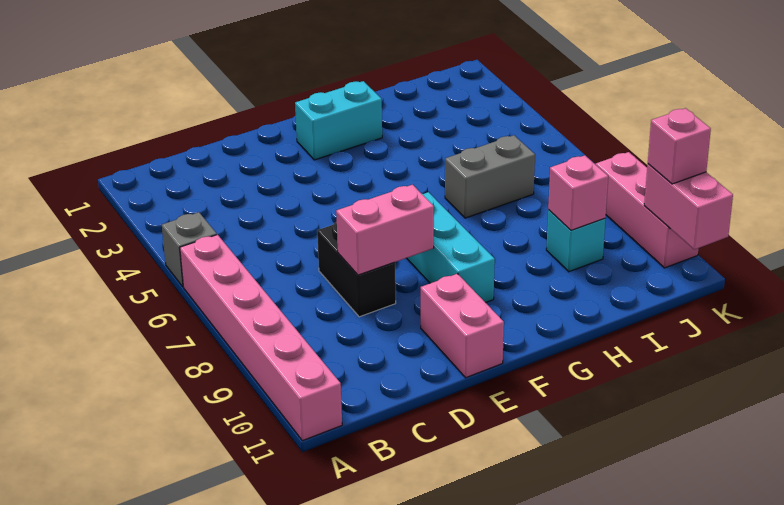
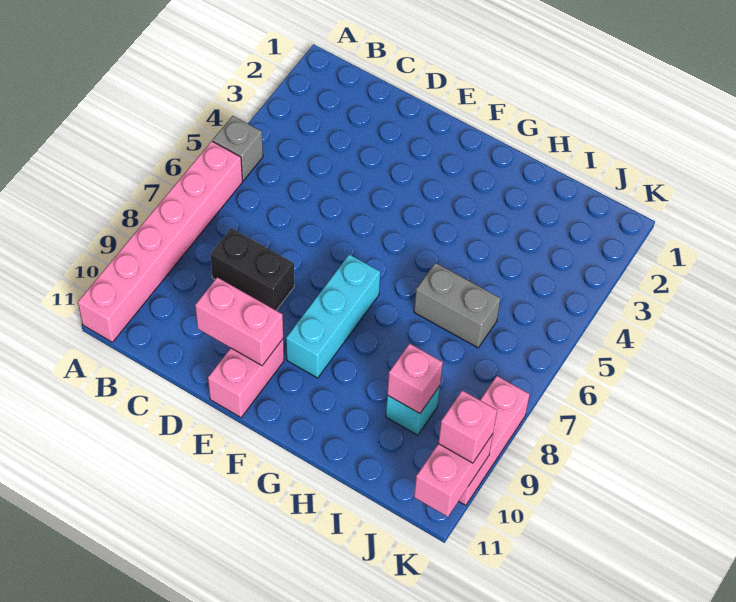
black brick D7:D8 level 1 -> black brick C8:D8 level 1
pink brick D8:E8 level 2 -> pink brick D10:E10 level 2
cyan brick F2:G2 level 1 -> none

